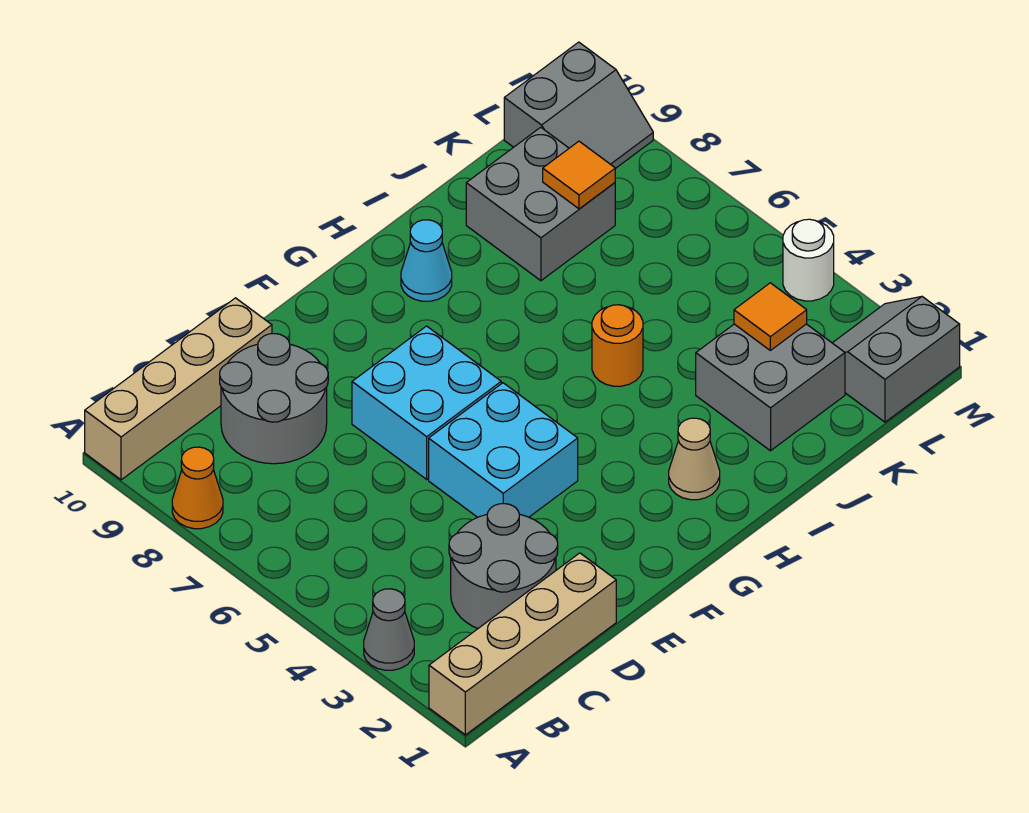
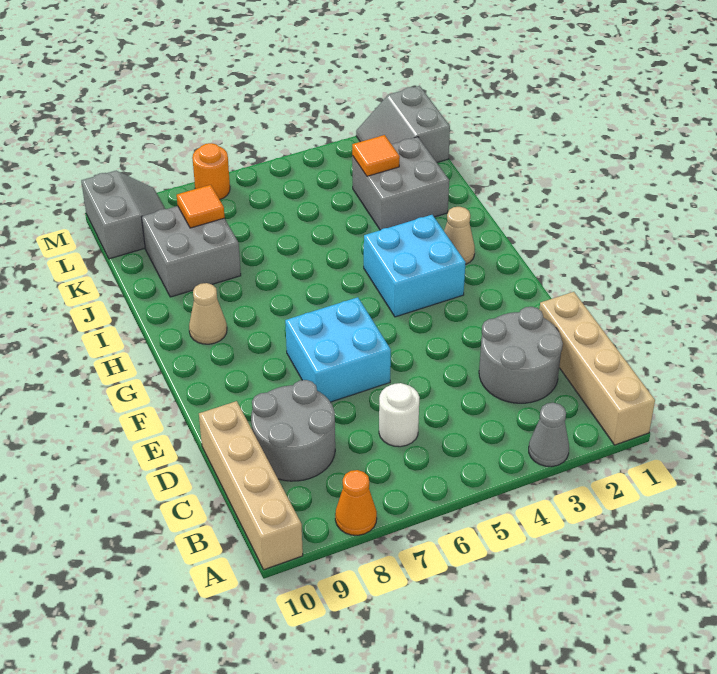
cyan brick E4:F5 level 1 -> cyan brick G3:H4 level 1
cyan cone H9 level 1 -> tan cone H9 level 1
orange round brick I5 level 1 -> orange round brick M7 level 1
white round brick M4 level 1 -> white round brick C6 level 1

